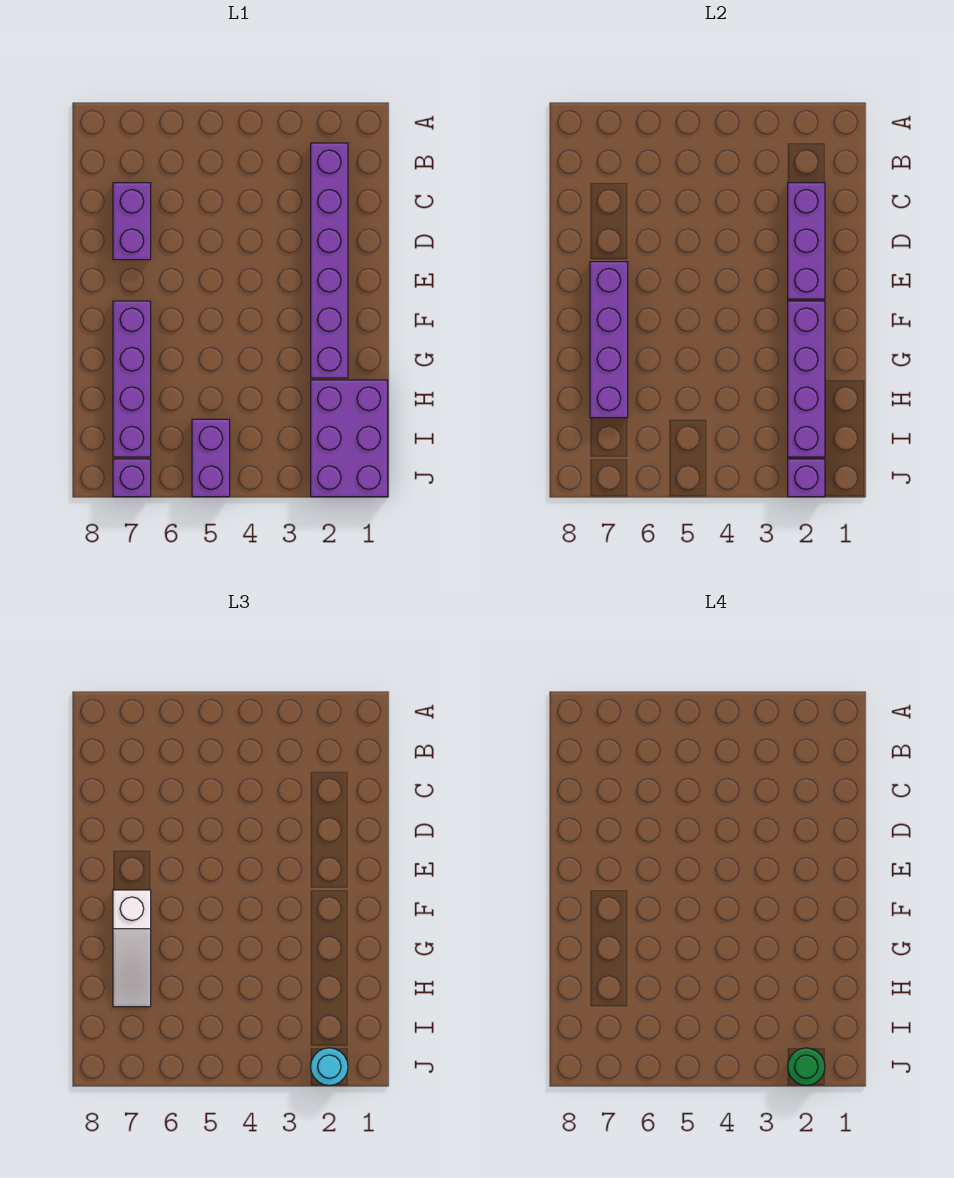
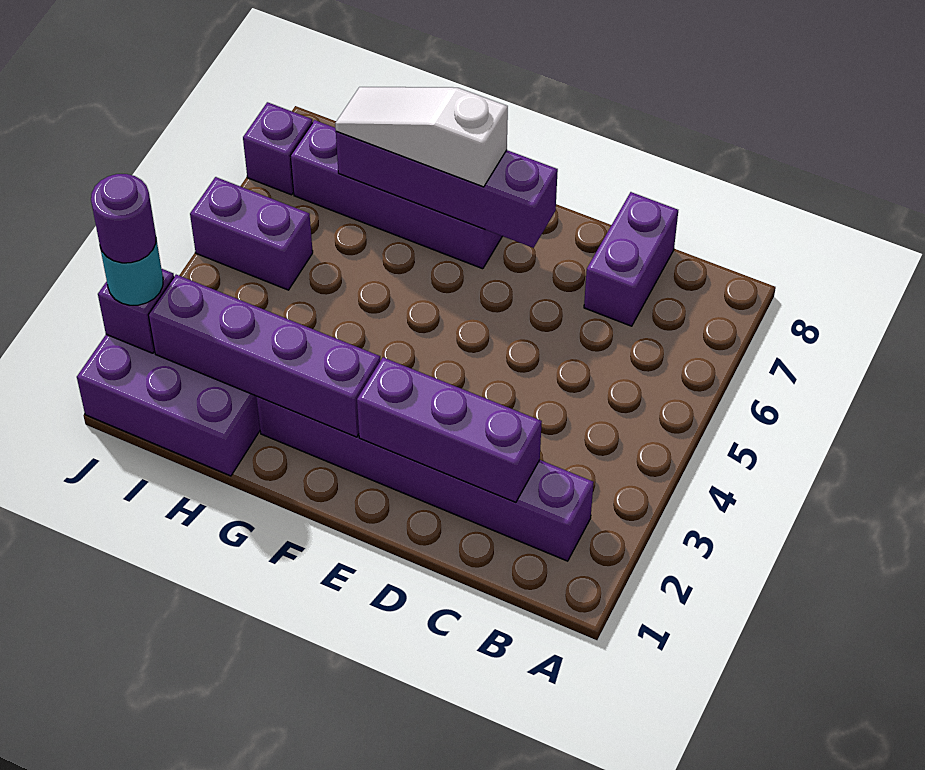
purple brick C7:D7 level 1 -> purple brick C7:C8 level 1
green round brick J2 level 4 -> purple round brick J2 level 4

